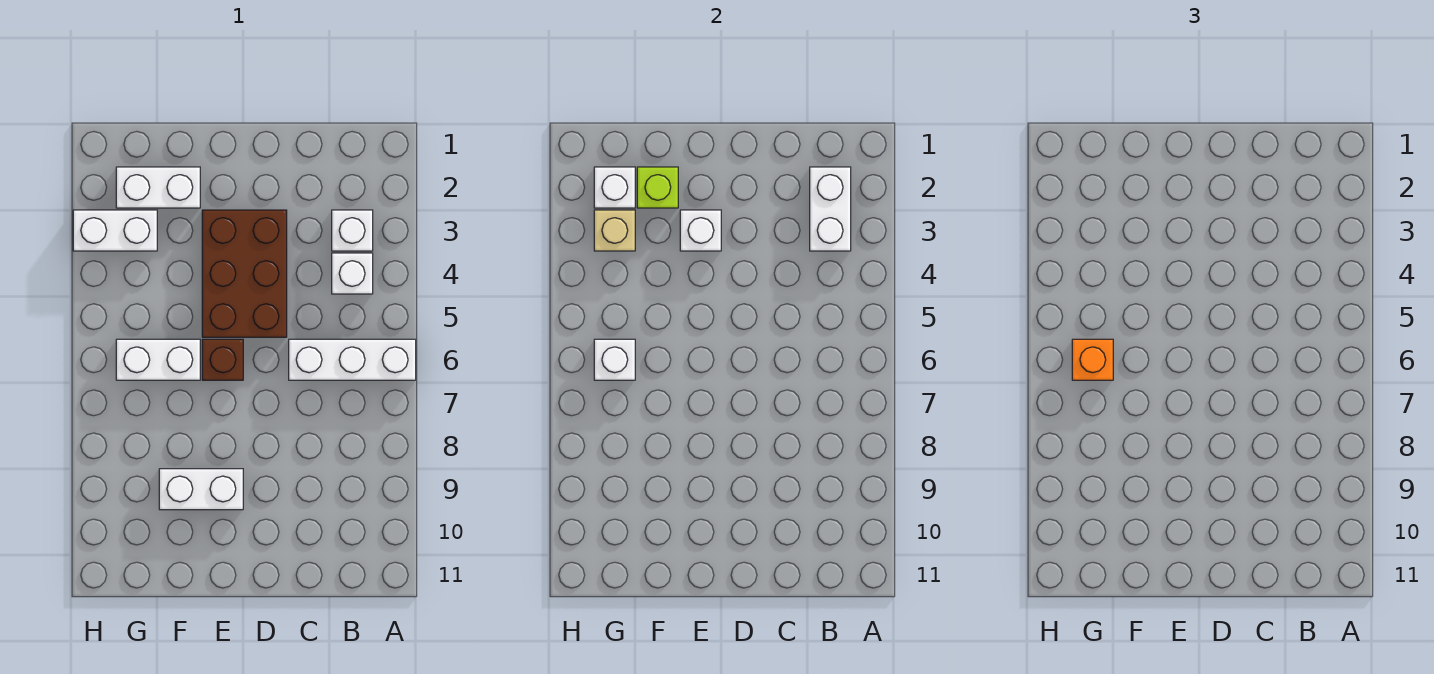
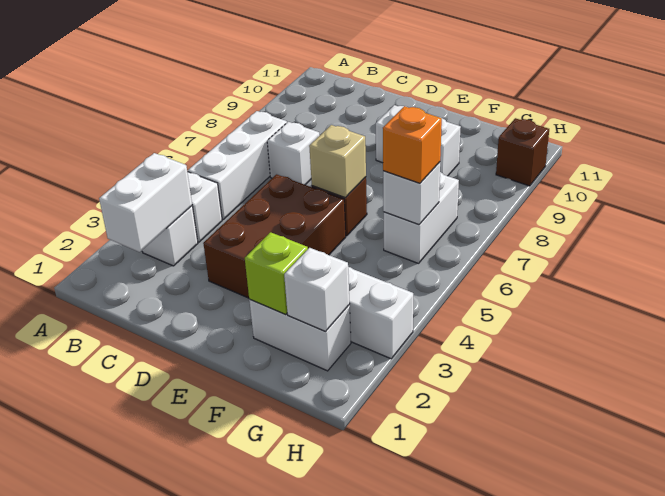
white brick A6:C6 level 1 -> white brick B5:B7 level 1
white brick E3 level 2 -> white brick C7 level 1
white brick F6:G6 level 1 -> white brick G6:G7 level 1
tan brick G3 level 2 -> tan brick E6 level 2
none -> brown brick H10 level 1

